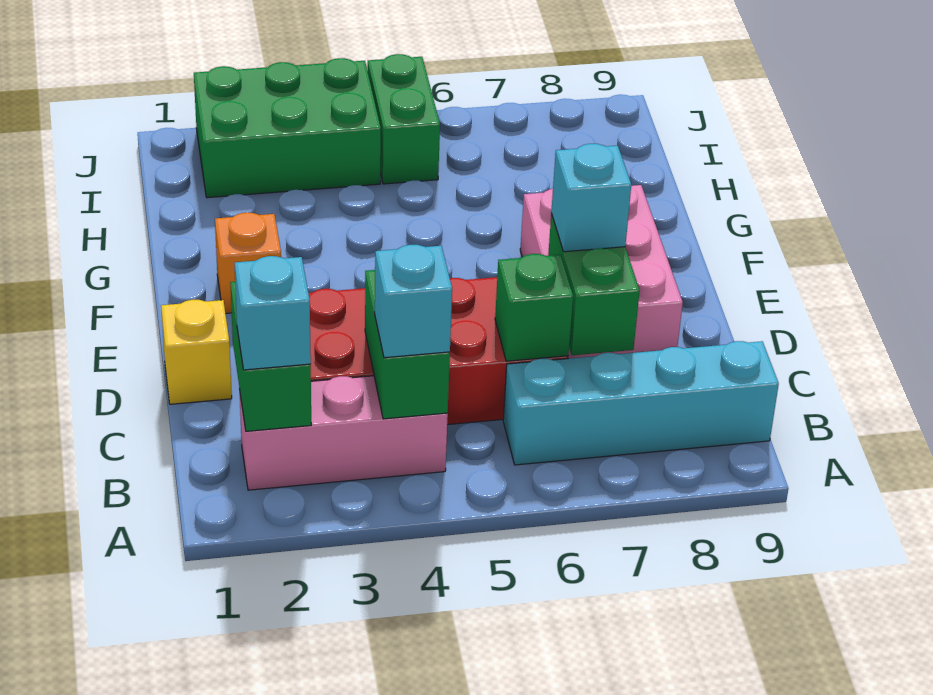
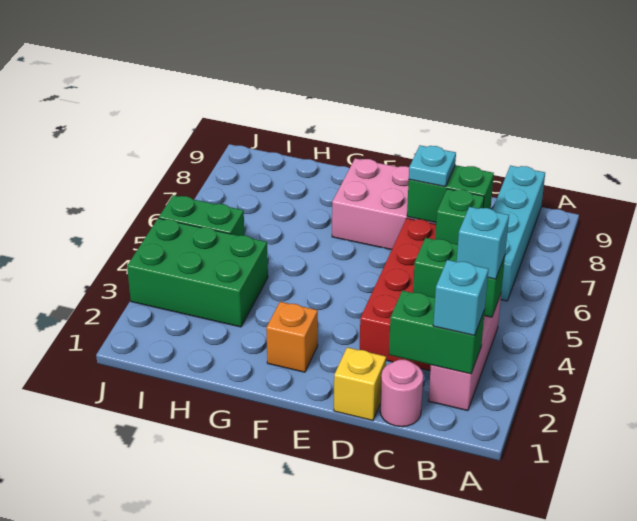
none -> pink round brick C1 level 1
cyan brick D7 level 3 -> cyan plate D7 level 3
green brick I2:J4 level 1 -> green brick H3:J4 level 1

